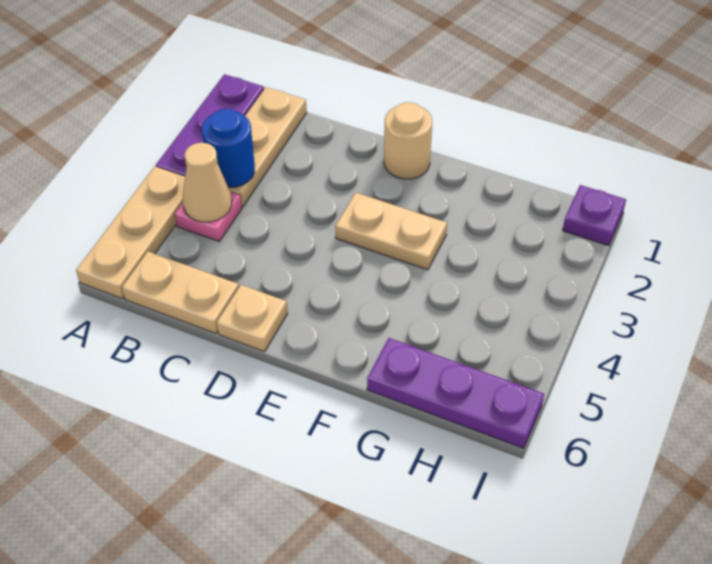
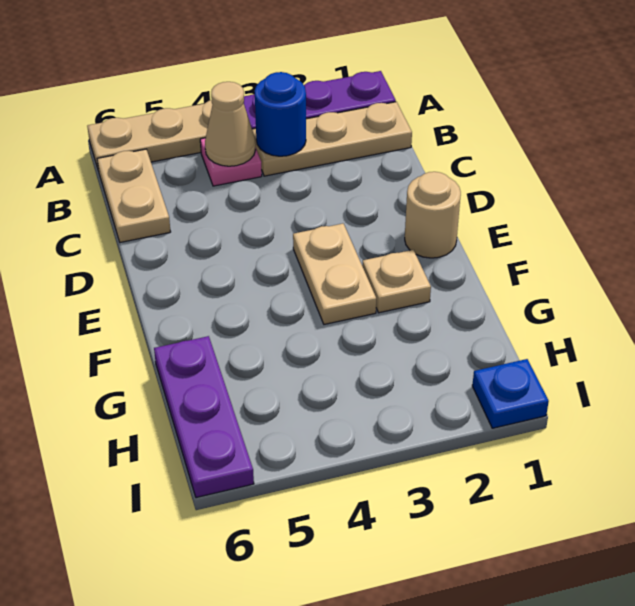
tan plate D6 level 1 -> tan plate F2 level 1
purple plate I1 level 1 -> blue plate I1 level 1

